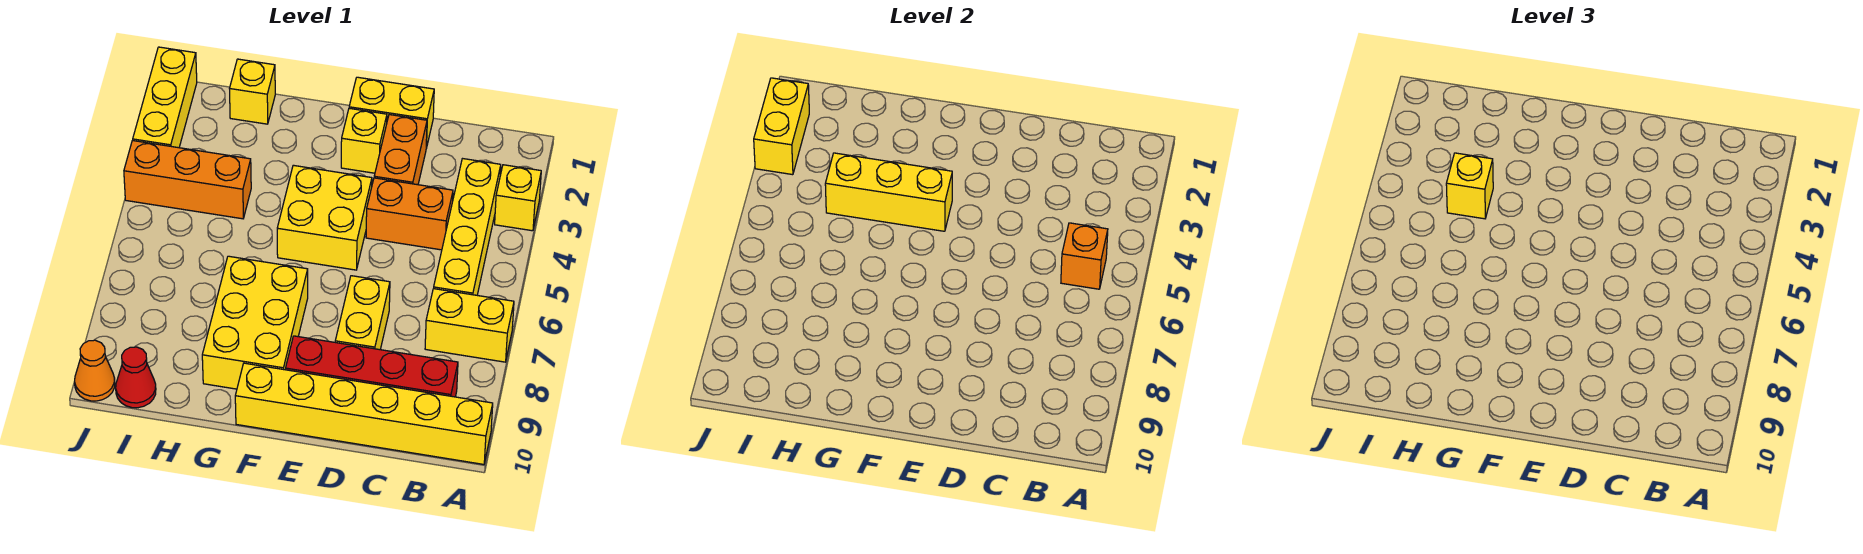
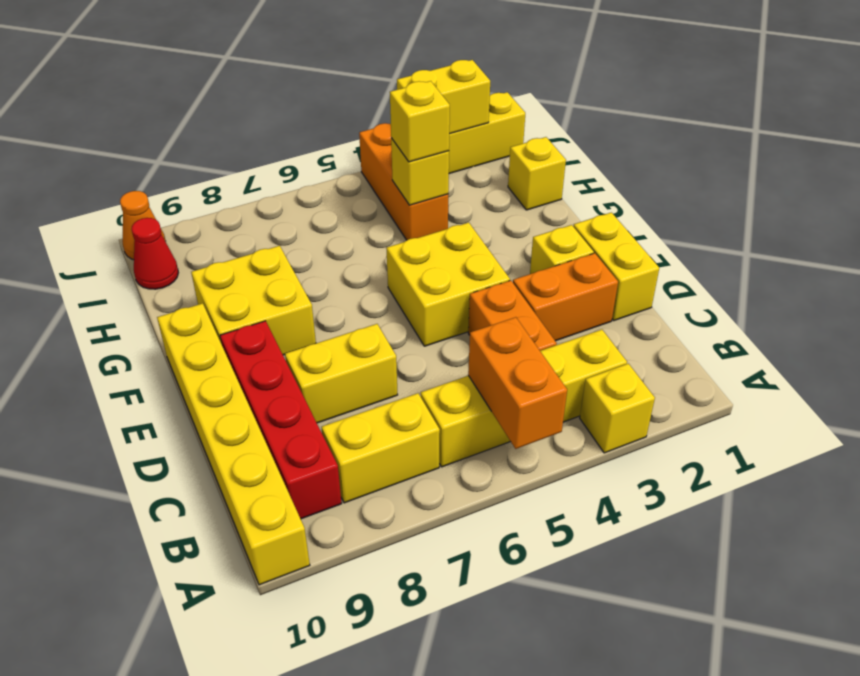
yellow brick A7:B7 level 1 -> yellow brick B7:B8 level 1
orange brick B5 level 2 -> orange brick A5:B5 level 2
yellow brick F4:H4 level 2 -> yellow brick H4 level 2
yellow brick F7:G9 level 1 -> yellow brick F8:G9 level 1

